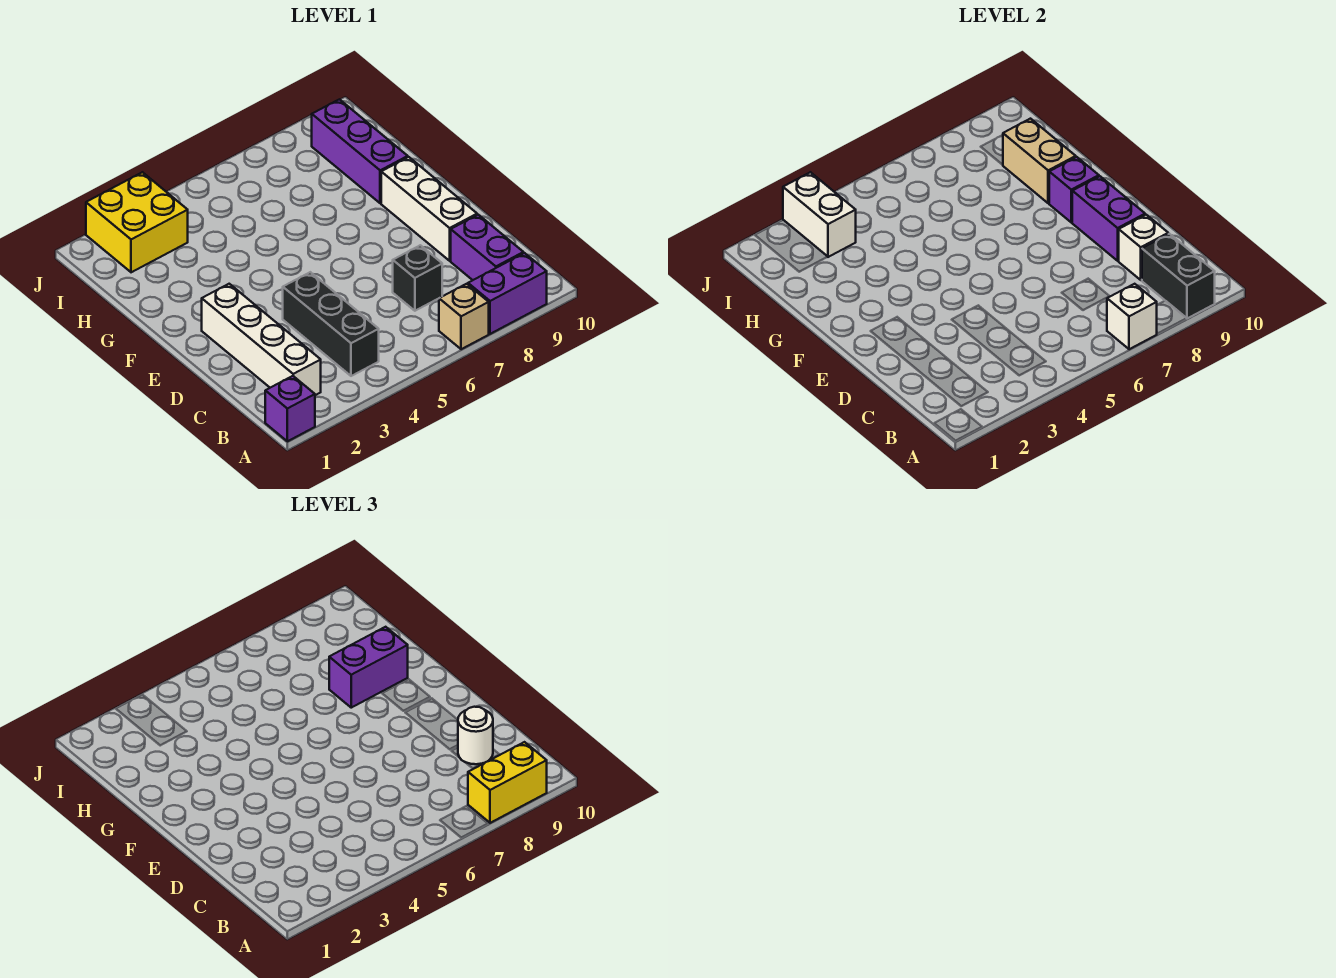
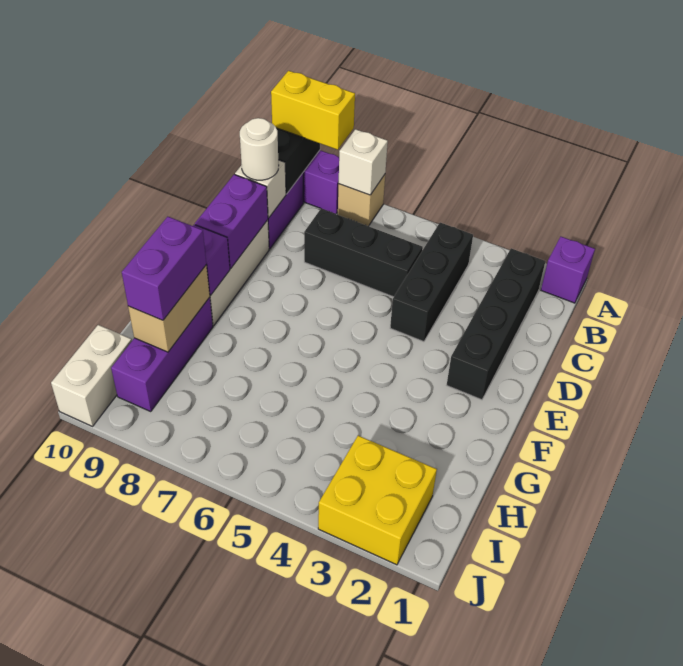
white brick B2:E2 level 1 -> black brick B2:E2 level 1
black brick C7 level 1 -> black brick C5:C7 level 1
purple brick G8:G9 level 3 -> purple brick G9:H9 level 3
white brick I3:J3 level 2 -> white brick I10:J10 level 1

